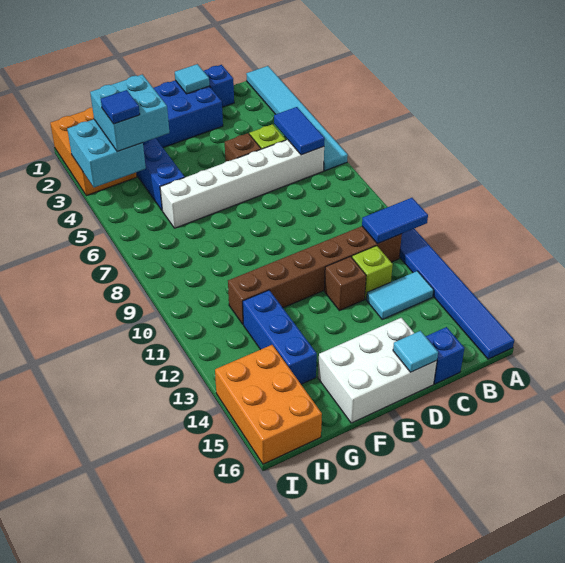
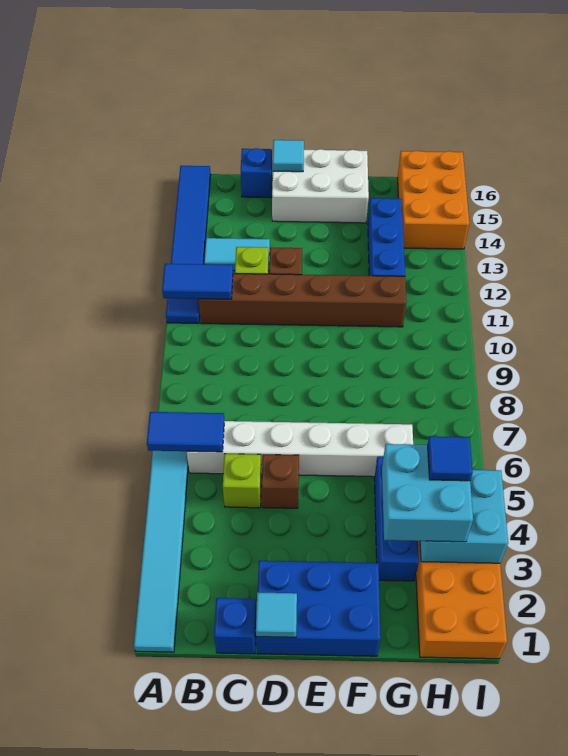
blue tile B5:B6 level 2 -> blue tile A6:B6 level 2

